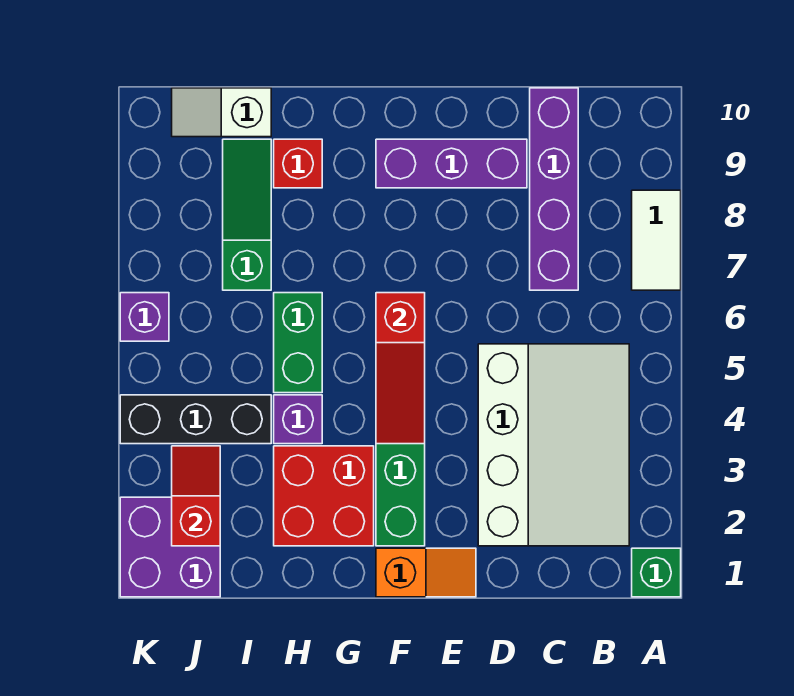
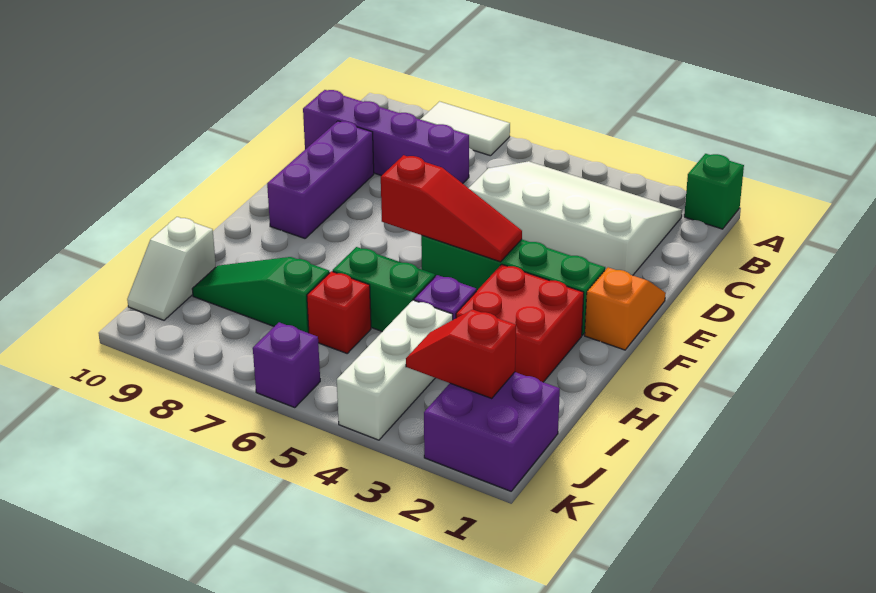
red brick H9 level 1 -> red brick I6 level 1
black brick I4:K4 level 1 -> white brick I4:K4 level 1

